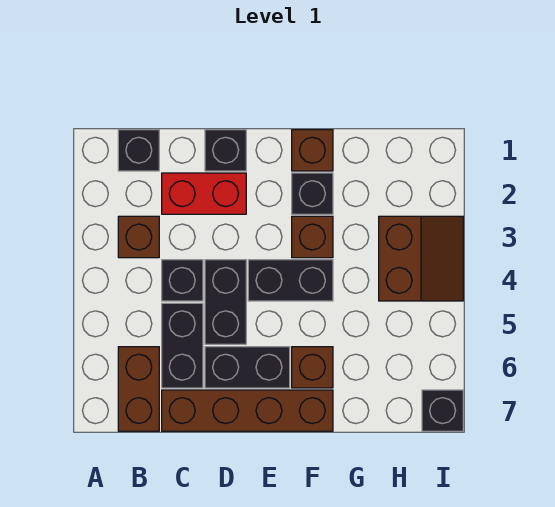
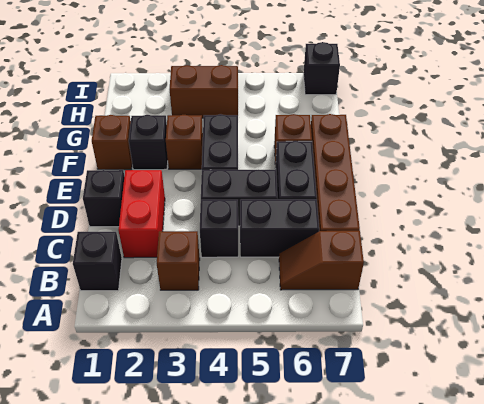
brown brick B6:B7 level 1 -> brown slope B6:B7 level 1 top 7

